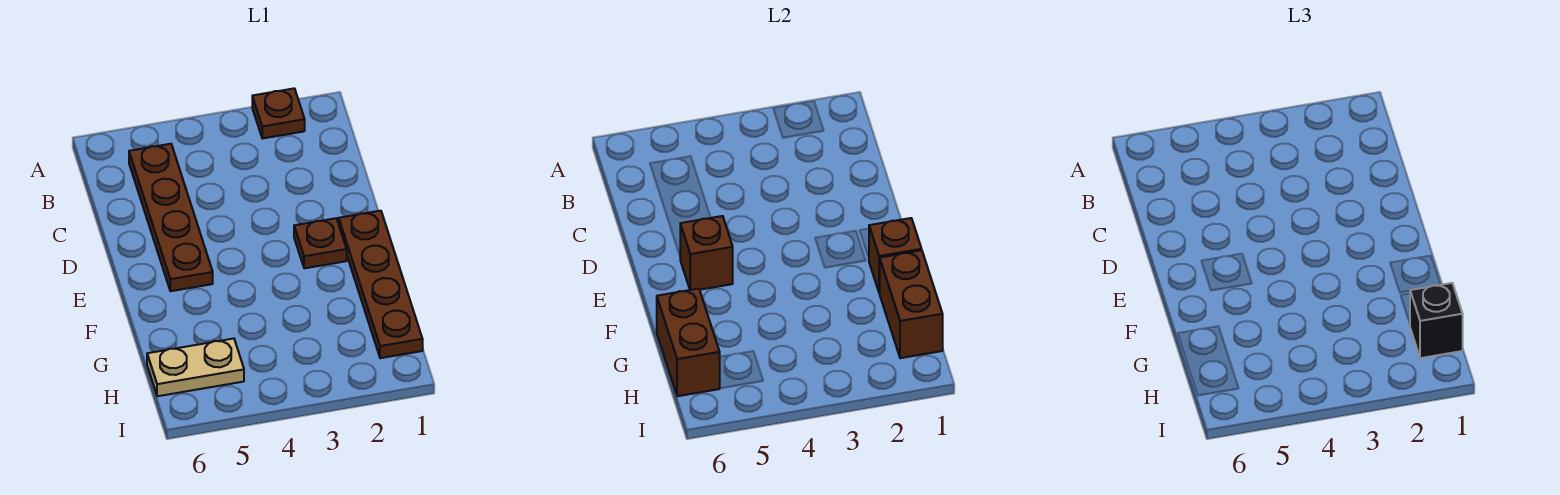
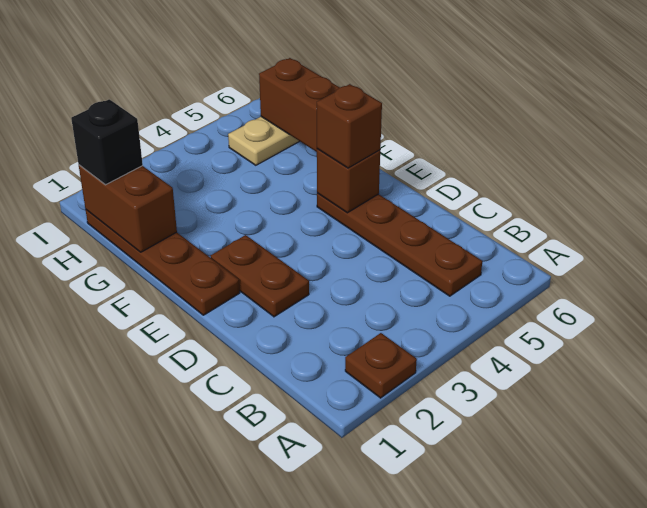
brown plate E2 level 1 -> brown plate D2:E2 level 1
brown brick F1 level 2 -> brown brick E5 level 3

